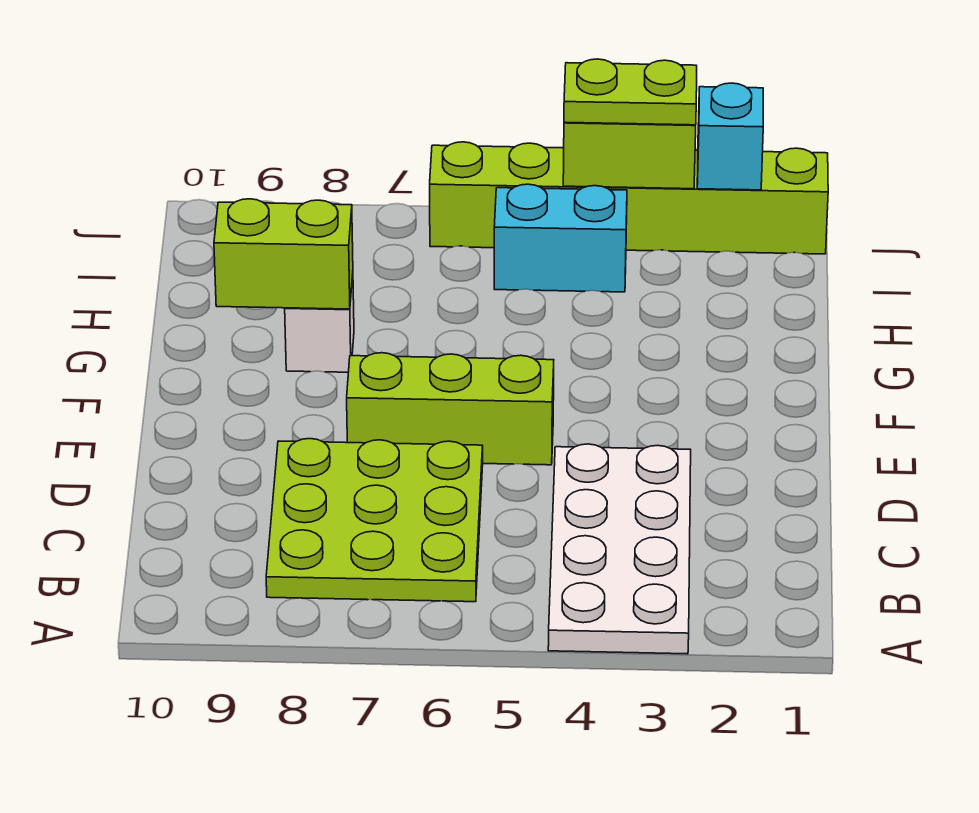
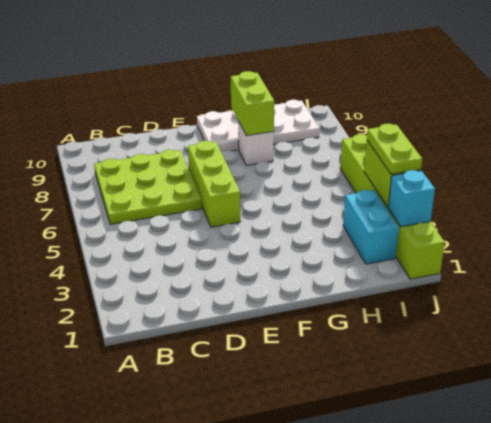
white plate A3:D4 level 1 -> white plate F9:I10 level 1
cyan brick I4:I5 level 1 -> cyan brick I2:I3 level 1

